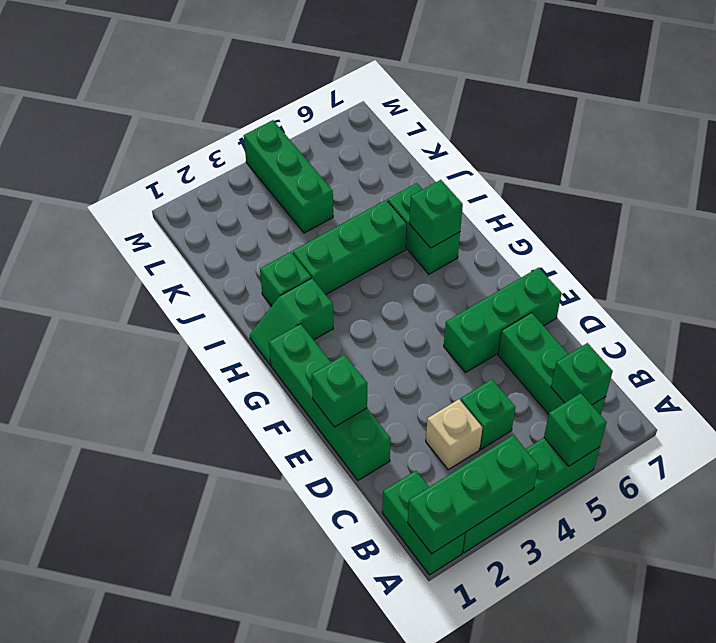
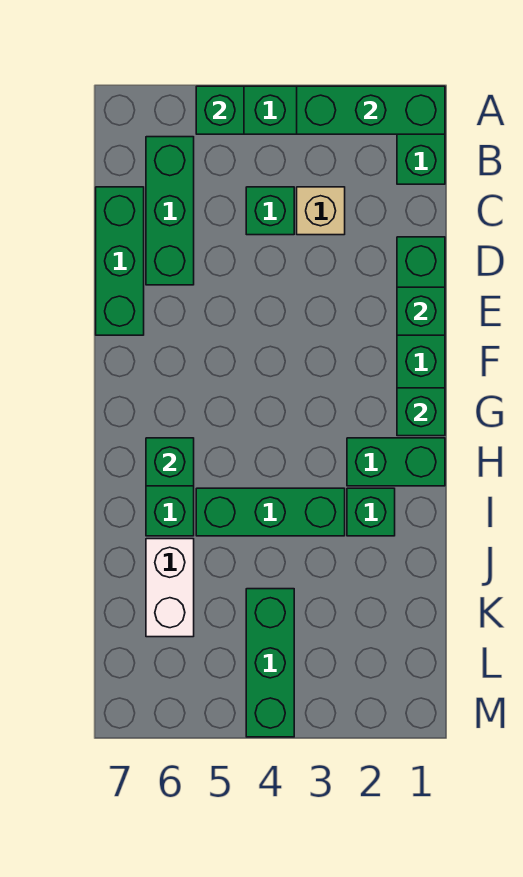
green brick B6 level 2 -> green brick G1 level 2
green brick E5:E7 level 1 -> green brick C7:E7 level 1
green slope H1:H2 level 1 top 2 -> green brick H1:H2 level 1
none -> white brick J6:K6 level 1

